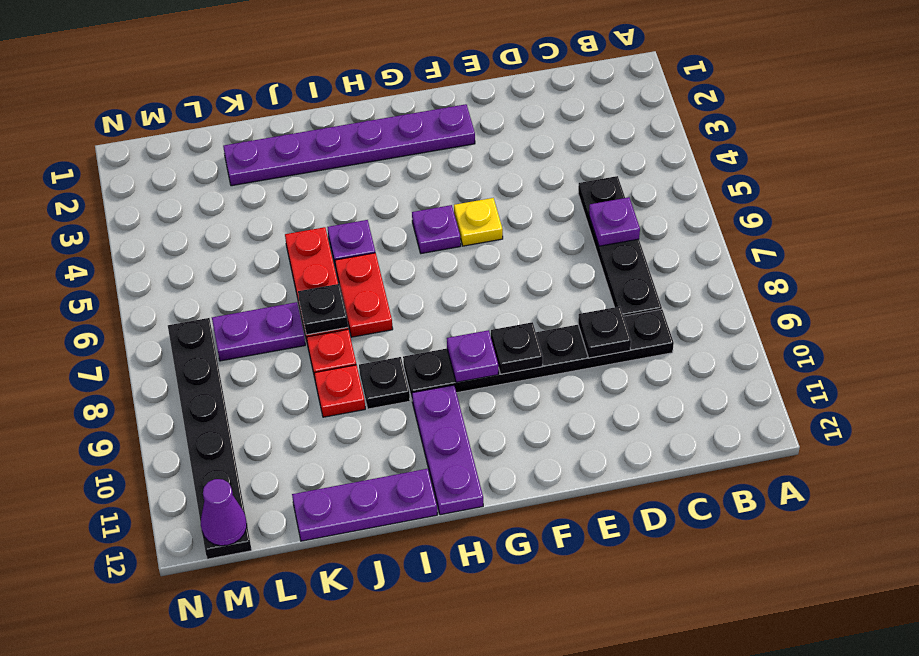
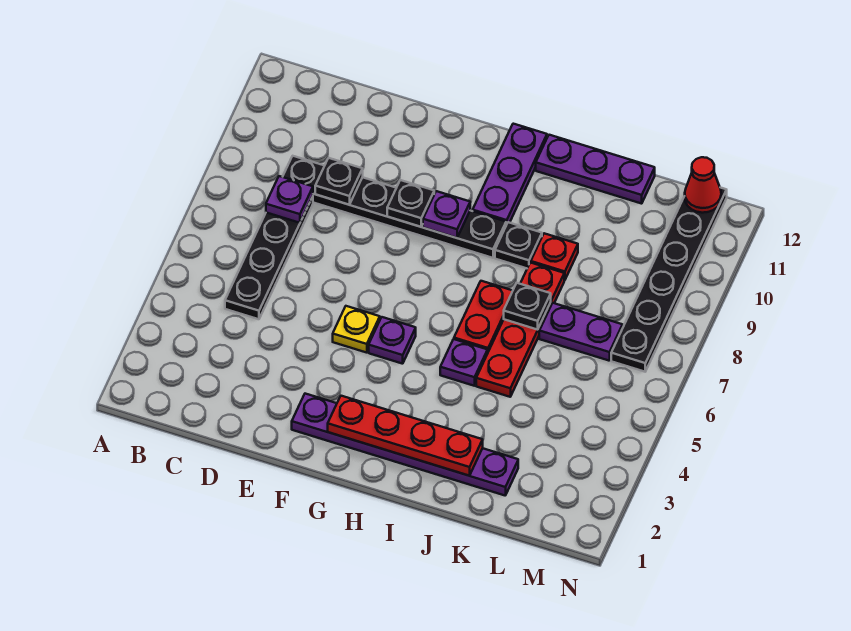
purple plate C6 level 2 -> purple plate C8 level 2
none -> red plate G2:J2 level 2
purple cone M12 level 2 -> red cone M12 level 2

